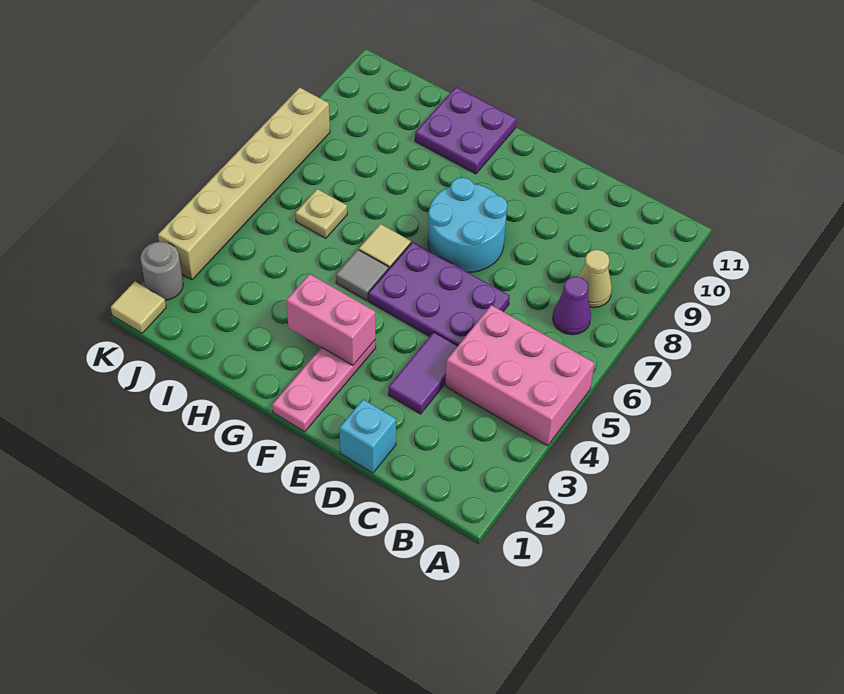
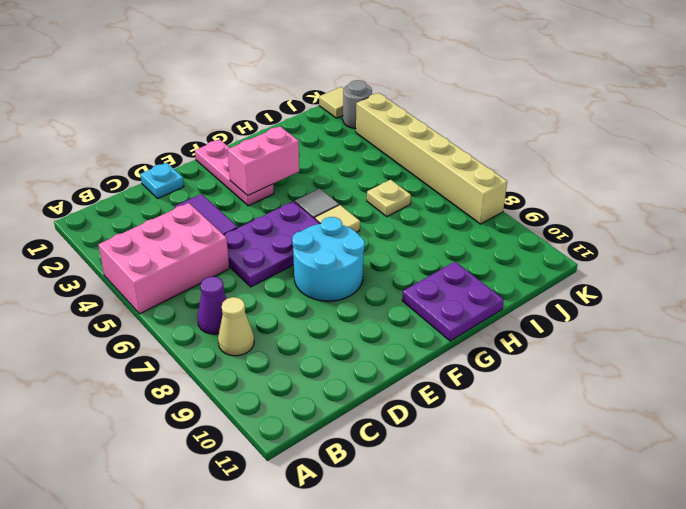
cyan brick D1 level 1 -> cyan plate D1 level 1

